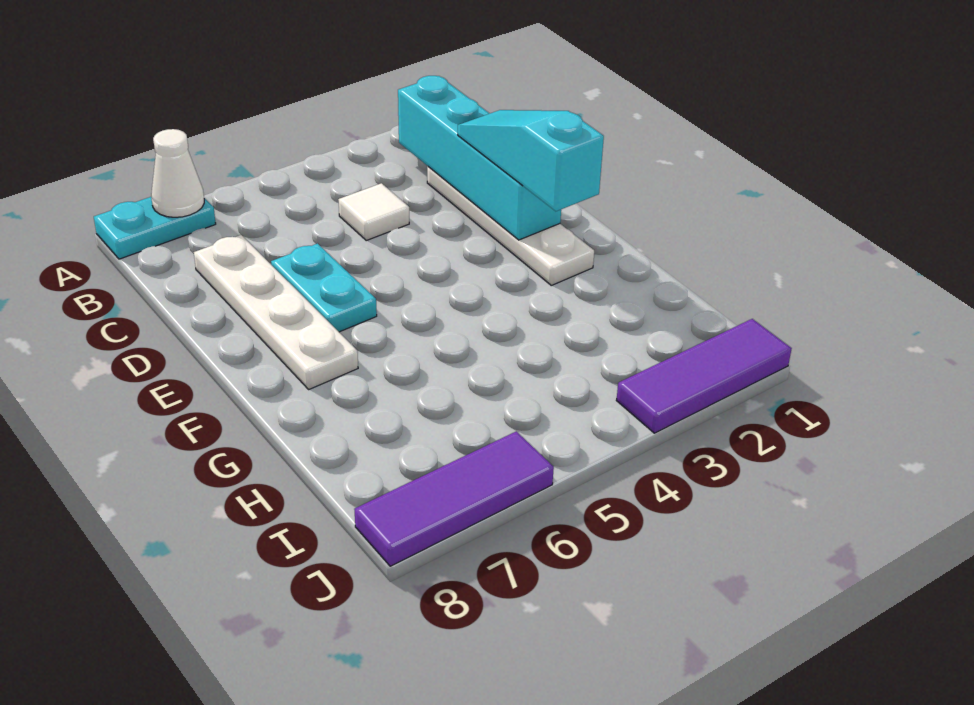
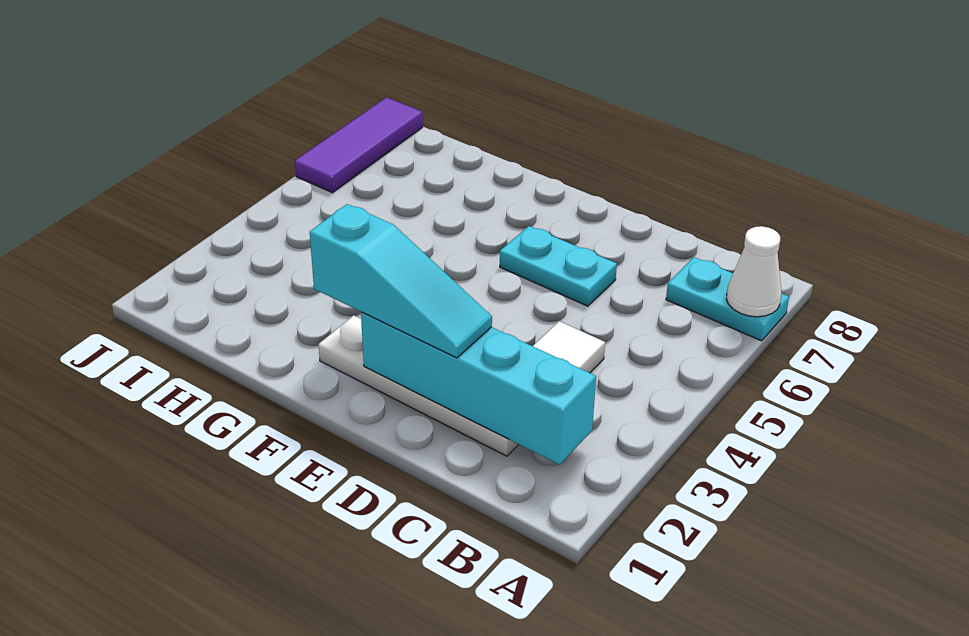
cyan plate A7:A8 level 1 -> cyan plate A7:B7 level 1
white plate C7:F7 level 1 -> none
purple tile J1:J3 level 1 -> none

